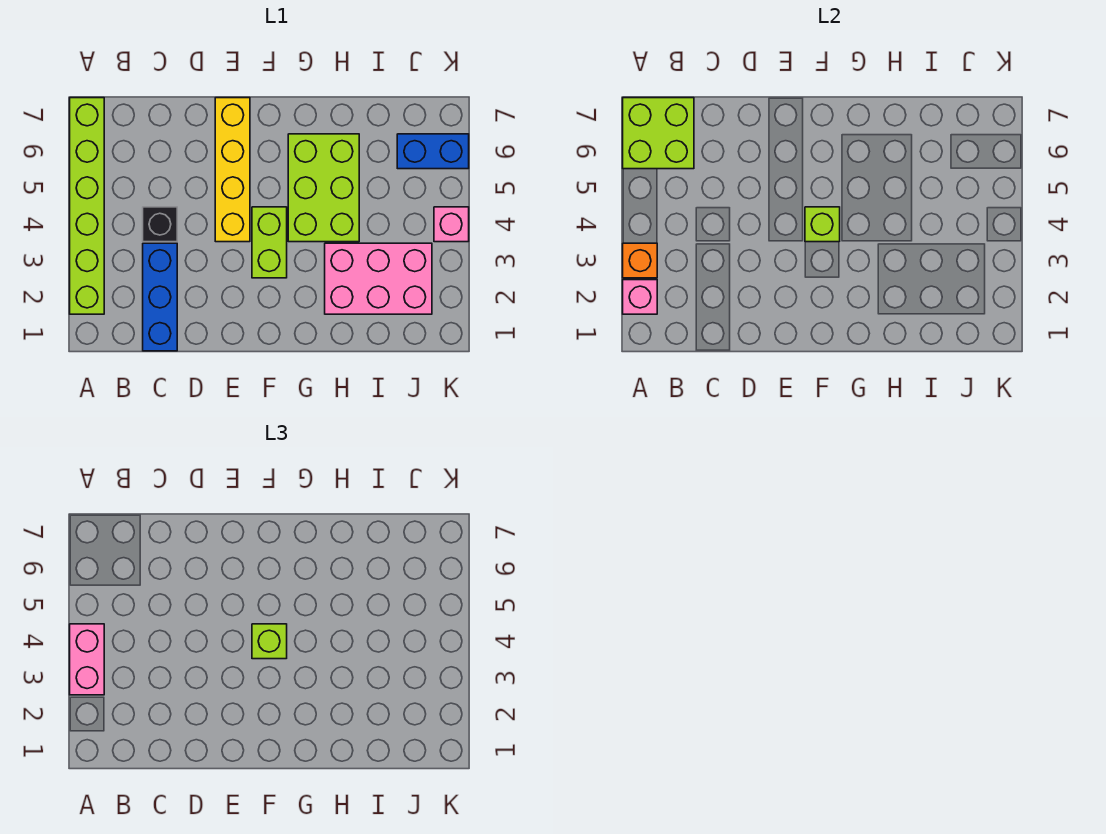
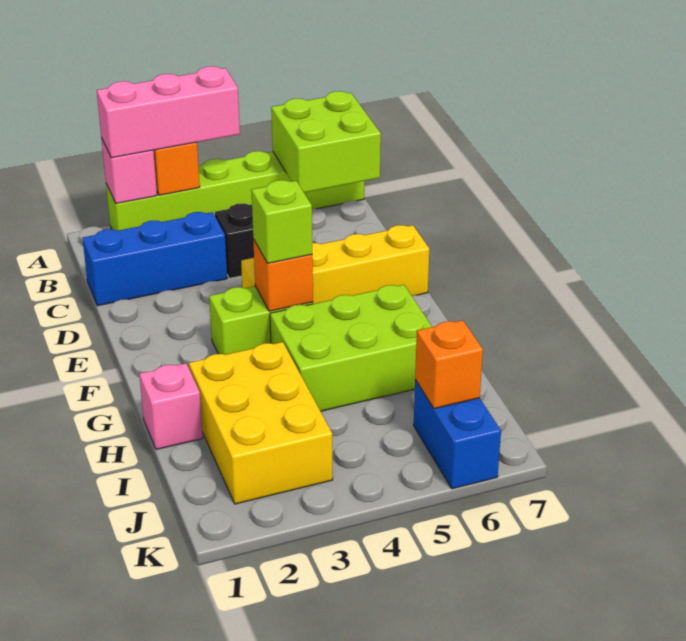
pink brick A3:A4 level 3 -> pink brick A2:A4 level 3
lime brick F4 level 2 -> orange brick F4 level 2
pink brick H2:J3 level 1 -> yellow brick H2:J3 level 1
none -> orange brick J6 level 2
pink brick K4 level 1 -> pink brick H1 level 1

